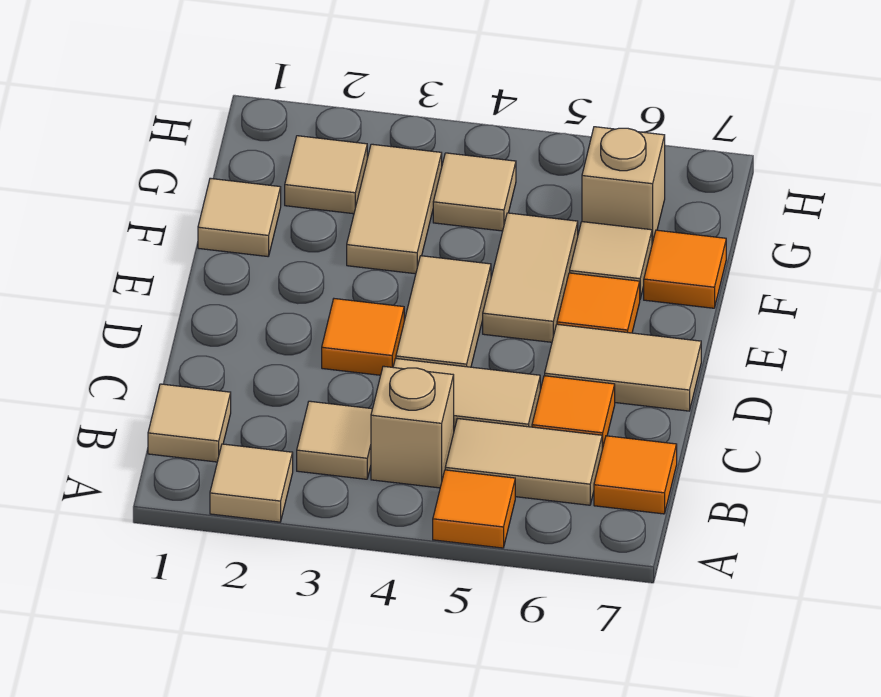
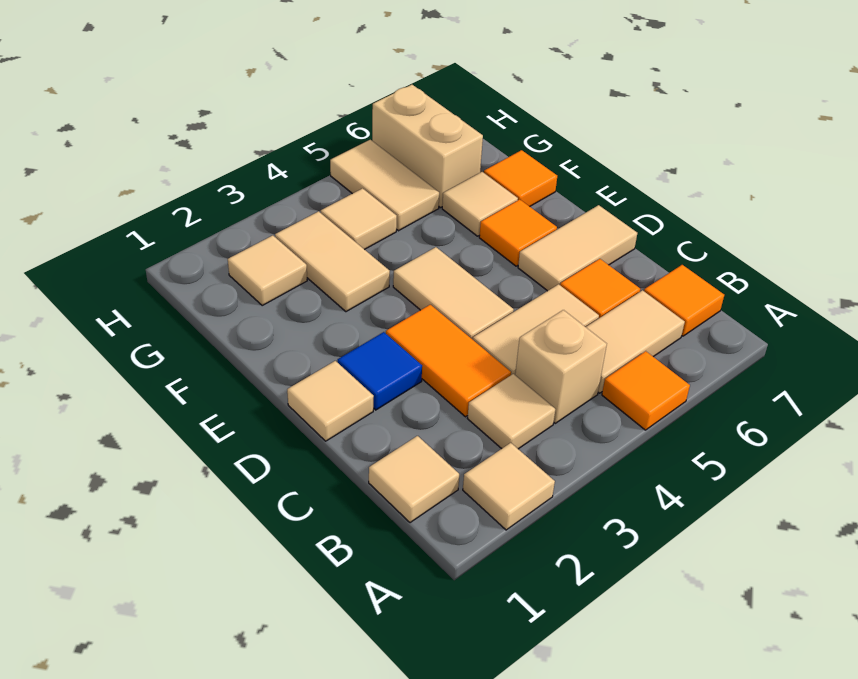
none -> blue tile D2 level 1
orange tile D3 level 1 -> orange tile C3:D3 level 1
tan tile E5:F5 level 1 -> tan tile G5:H5 level 1
tan tile F1 level 1 -> tan tile D1 level 1
tan brick G6 level 1 -> tan brick G6:H6 level 1

